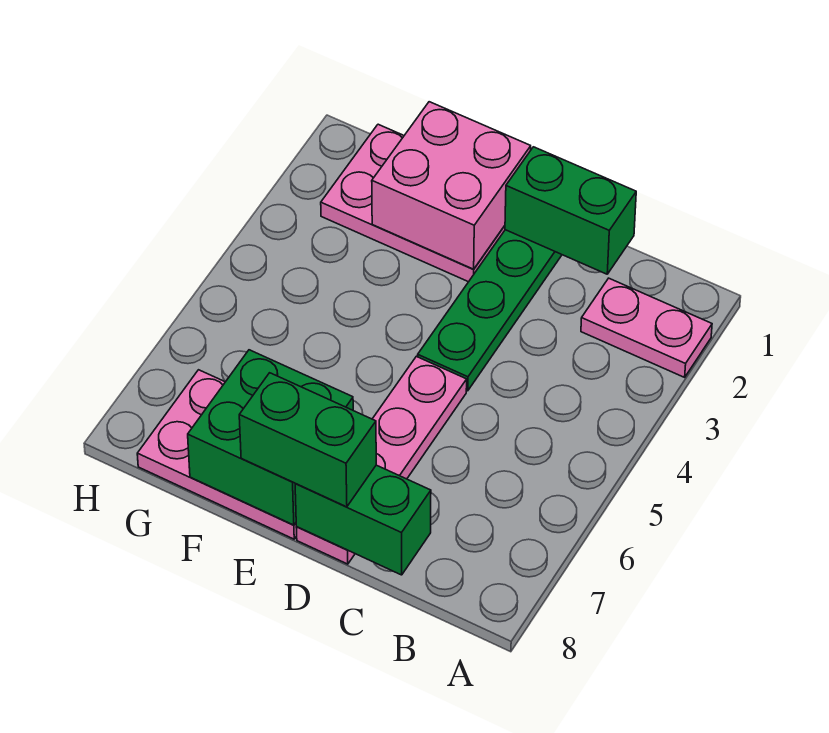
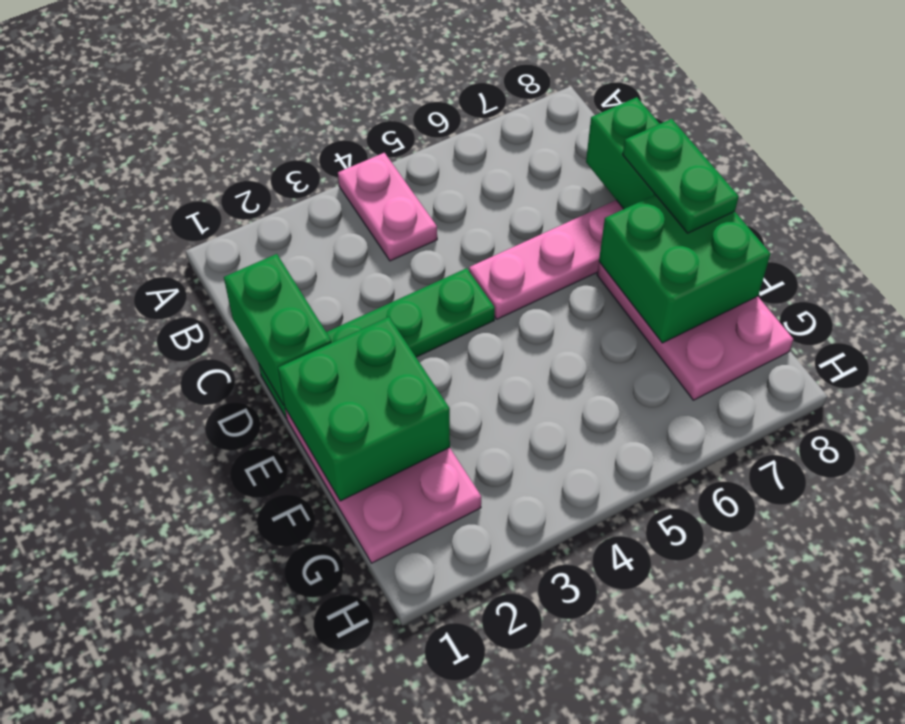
pink plate A2:B2 level 1 -> pink plate A4:B4 level 1
green brick D8:E8 level 3 -> green plate D8:E8 level 3
pink brick E1:F2 level 2 -> green brick E1:F2 level 2

